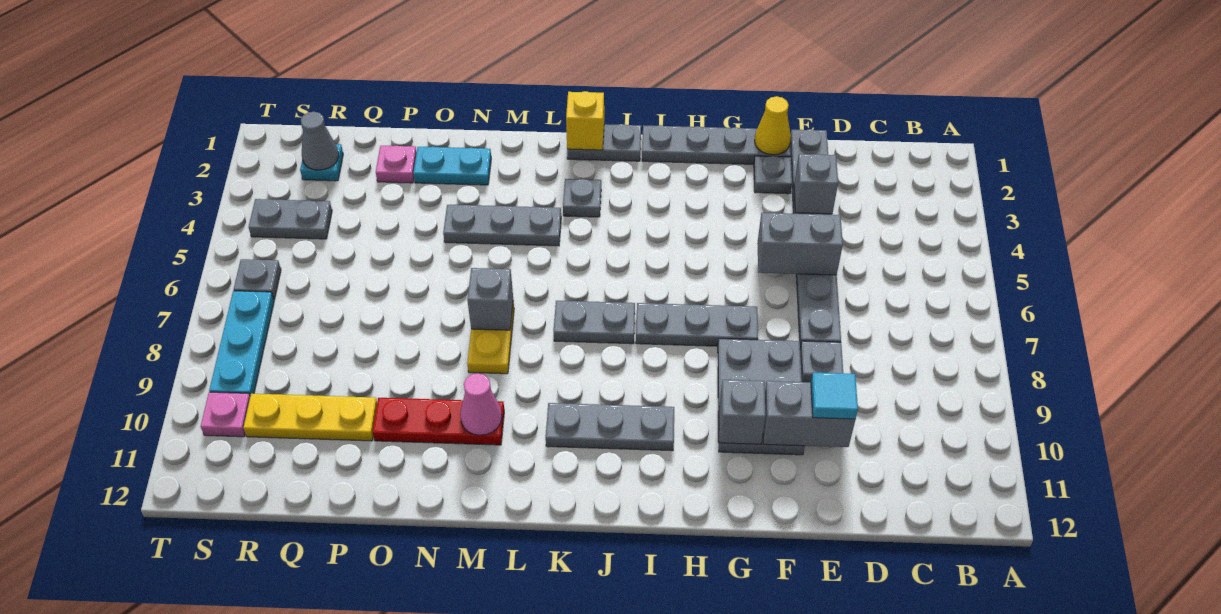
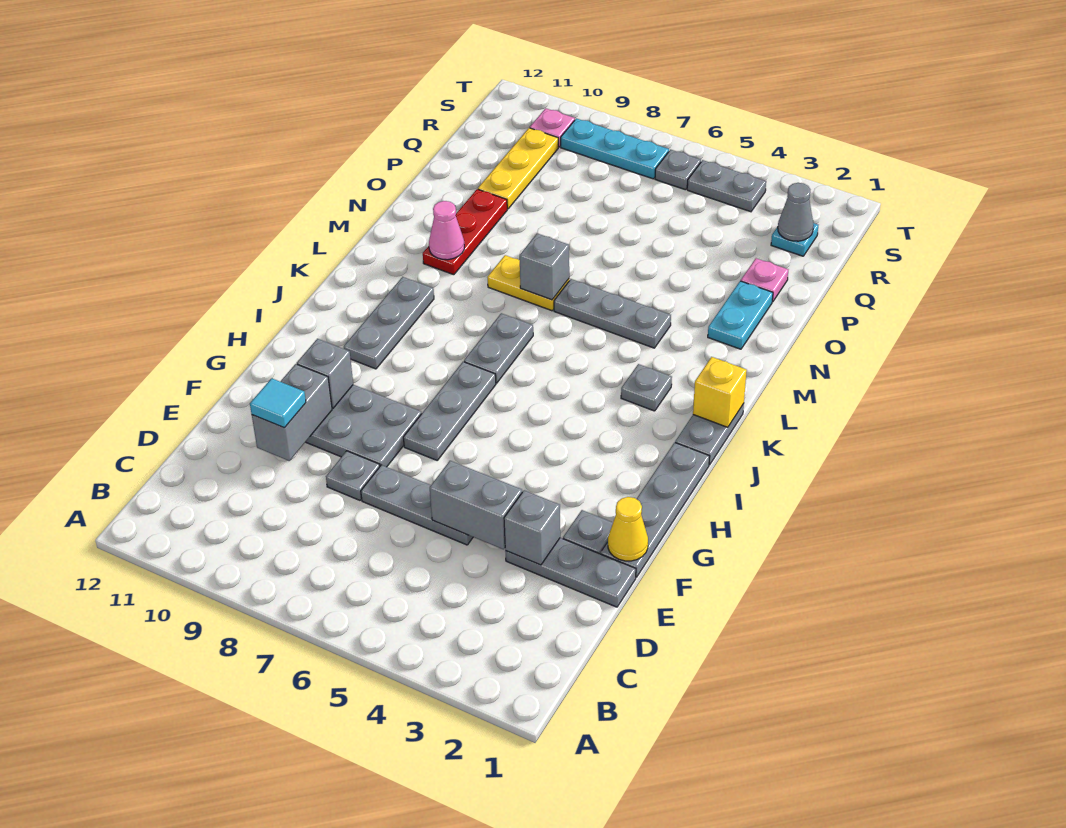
grey brick E5:F5 level 2 -> grey brick E4:E5 level 2
grey plate L4:N4 level 1 -> grey plate M4:M6 level 1
grey plate R4:S4 level 1 -> grey plate S4:S5 level 1

